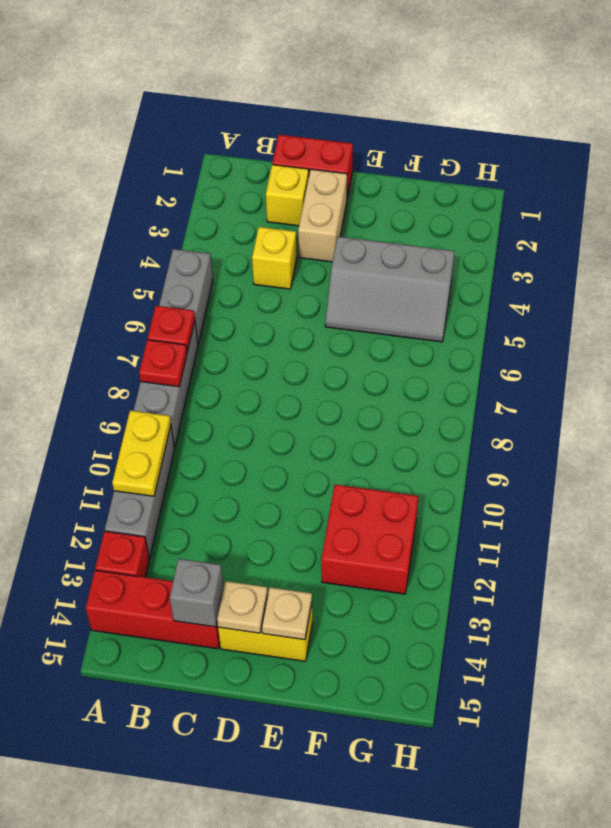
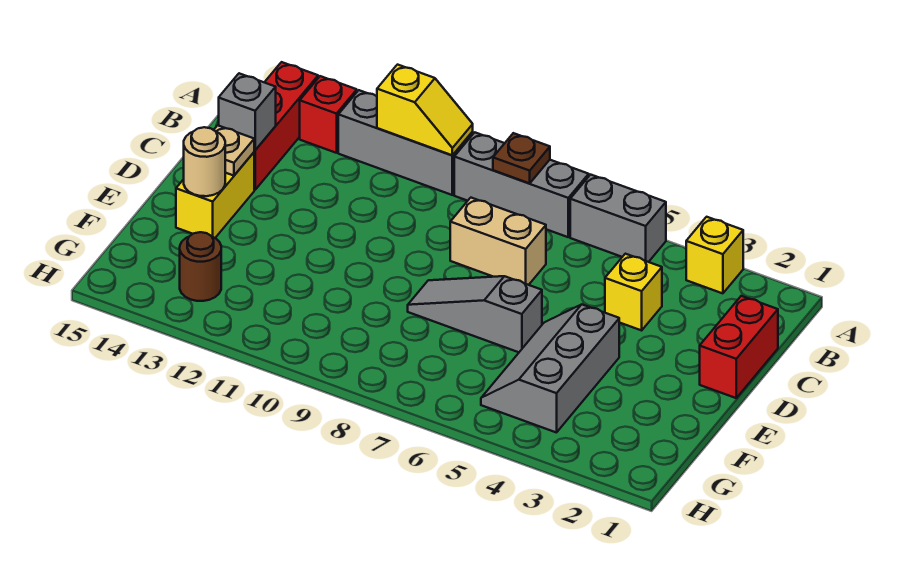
red plate A7 level 2 -> none
red plate A8 level 2 -> brown plate A8 level 2
yellow plate A10:A11 level 2 -> yellow slope A10:A11 level 2 top 11
yellow brick C2 level 1 -> yellow brick A3 level 1
tan brick D2:D3 level 1 -> tan brick C7:C8 level 1
none -> grey slope E6:E8 level 1 top 6
tan plate E14 level 2 -> tan round brick E14 level 2
red brick F11:G12 level 1 -> none
none -> brown round brick G13 level 1

